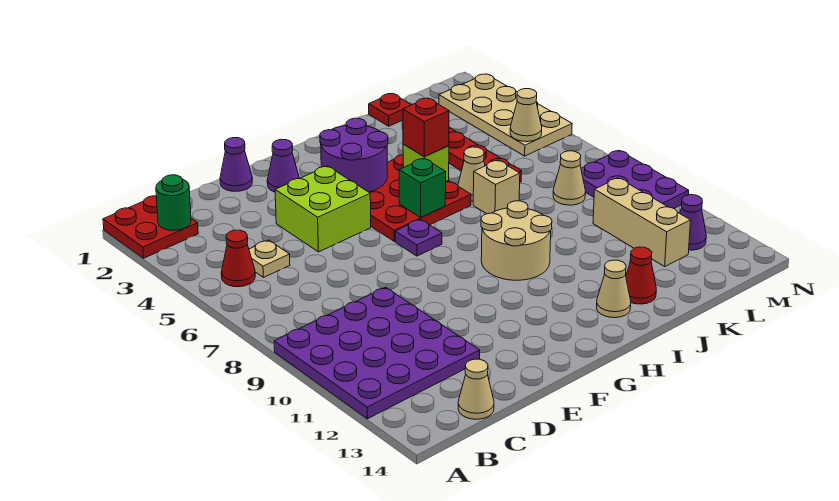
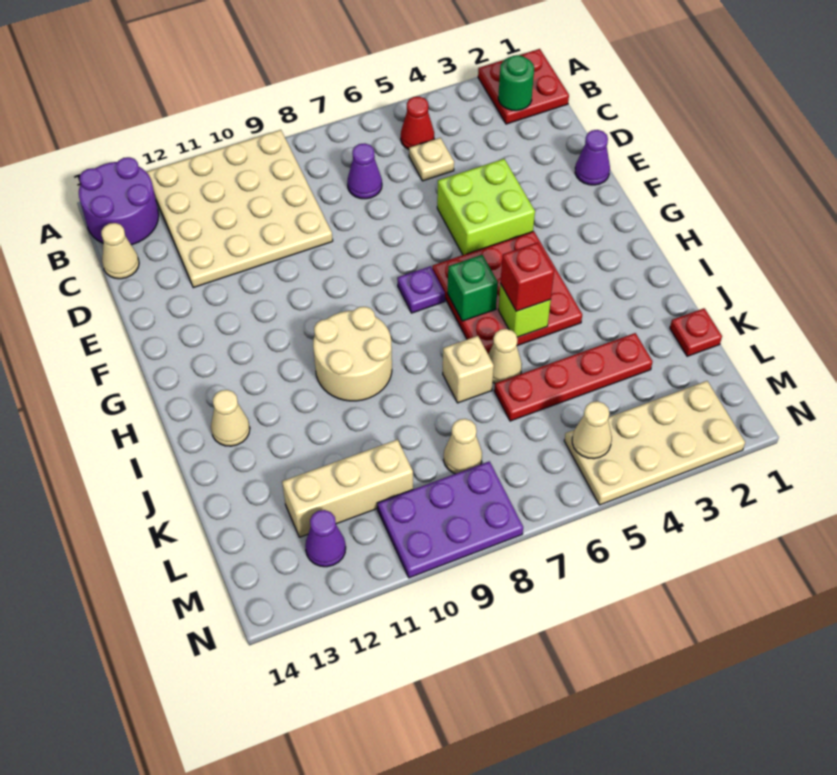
purple plate A9:D12 level 1 -> tan plate A9:D12 level 1
purple cone F2 level 1 -> purple cone C7 level 1
purple round brick G3:H4 level 2 -> purple round brick A13:B14 level 1
red cone J13 level 1 -> none

